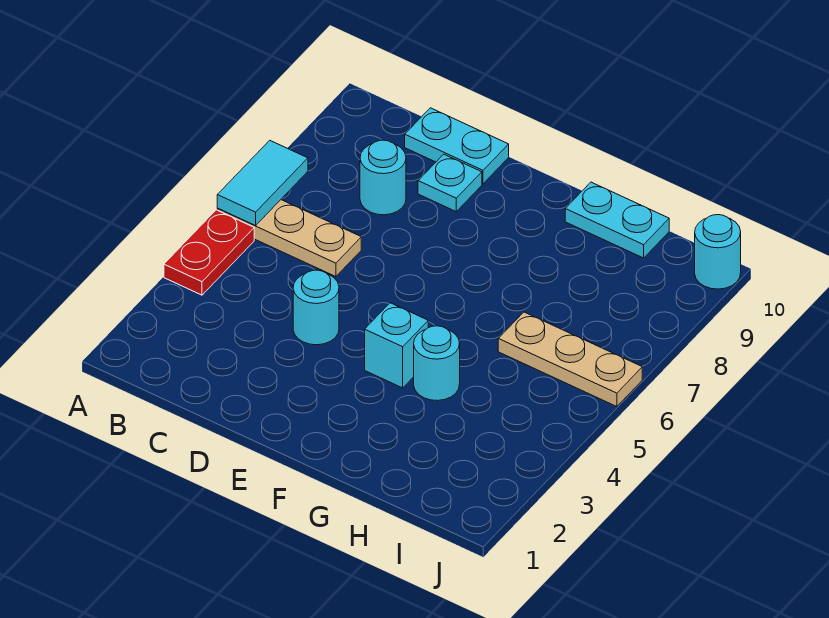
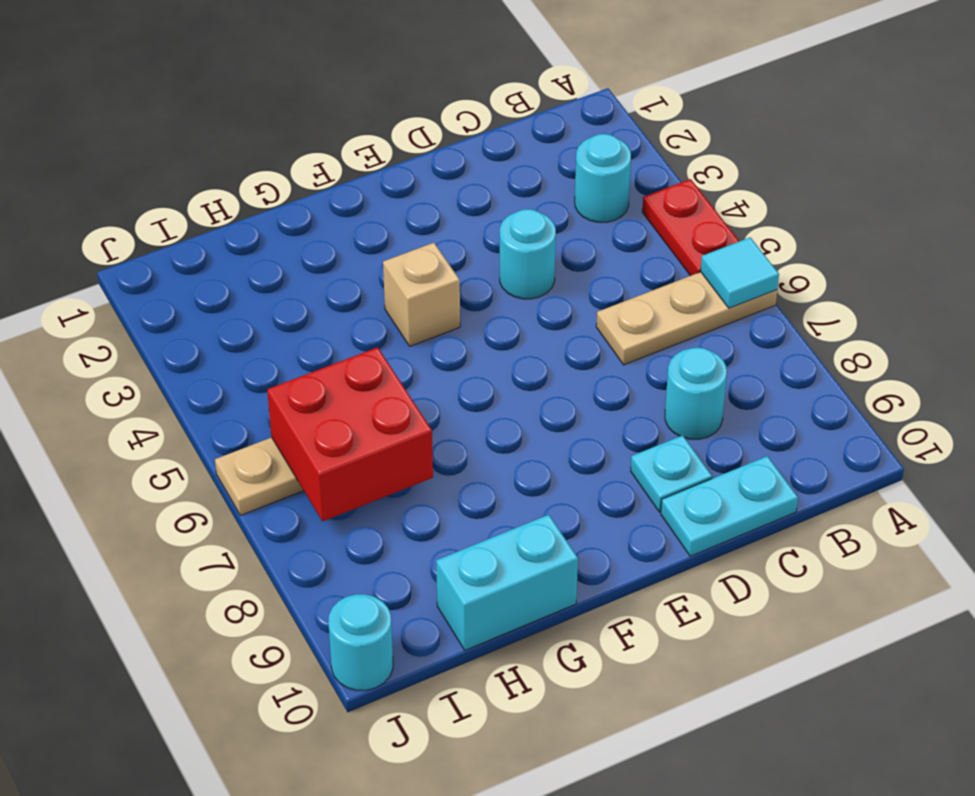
cyan tile A6:A7 level 2 -> cyan tile A6 level 2
cyan brick F4 level 1 -> tan brick F4 level 1
cyan round brick G4 level 1 -> cyan round brick B3 level 1
cyan plate G10:H10 level 1 -> cyan brick G10:H10 level 1
none -> red brick H6:I7 level 2

